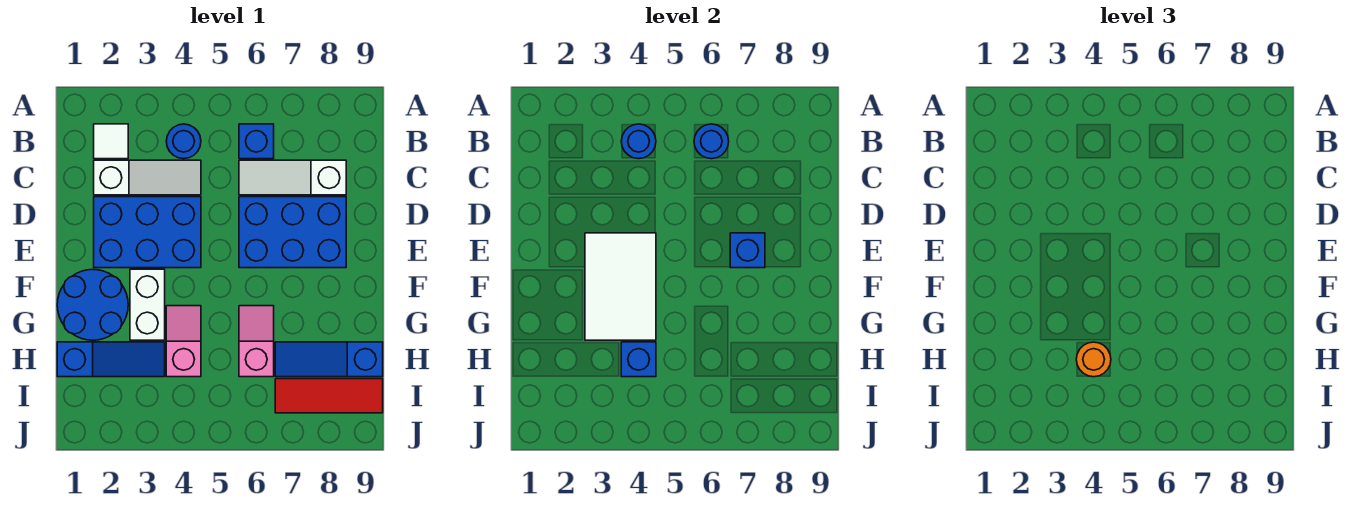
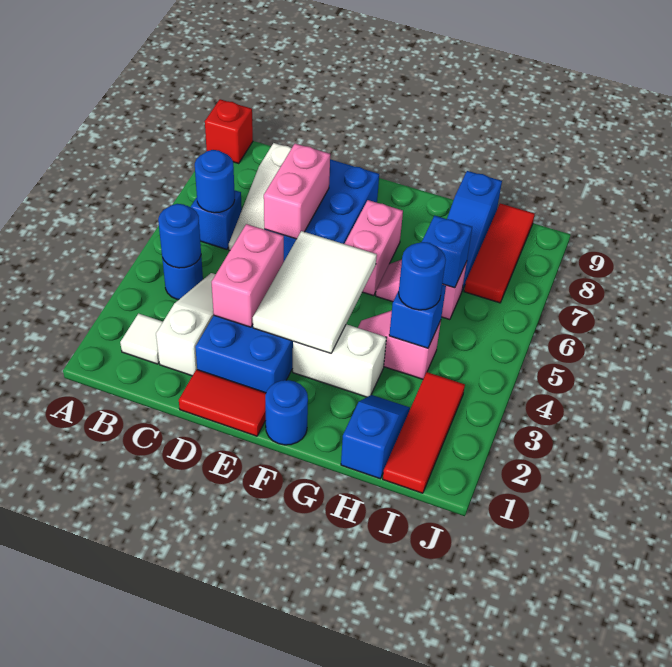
none -> red brick A9 level 1
none -> red tile D1:E1 level 1
none -> pink brick D3:D4 level 2
none -> pink brick D6:D7 level 2
white tile E3:G4 level 2 -> white tile E3:F5 level 2
blue brick E7 level 2 -> blue brick H6 level 2
blue round brick F1:G2 level 1 -> blue round brick F1 level 1
none -> pink brick F6:F7 level 1
blue slope H1:H3 level 1 top 1 -> blue slope H1:H2 level 1 top 1
orange round brick H4 level 3 -> blue round brick H4 level 3
none -> red tile I1:I3 level 1

